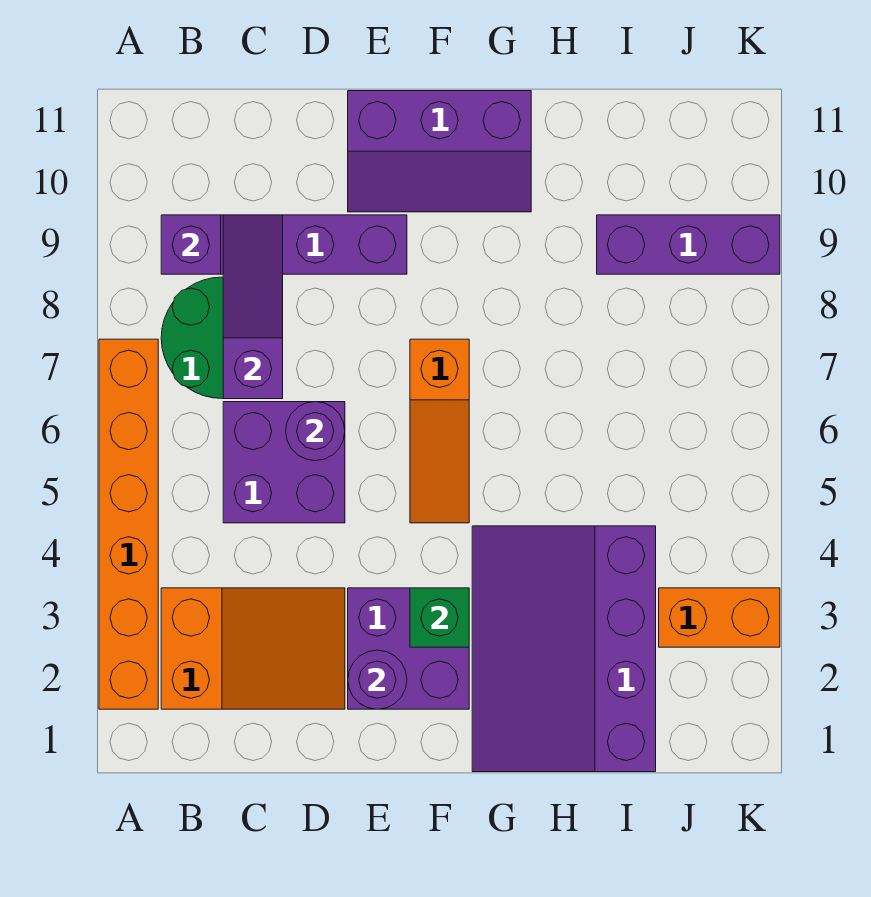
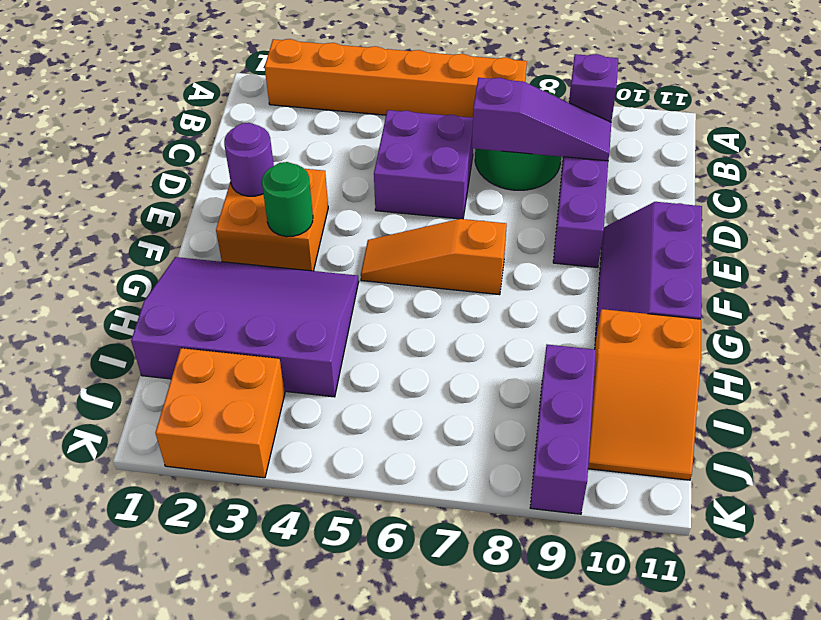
orange slope B2:D3 level 1 top B -> orange slope H10:J11 level 1 top H
purple round brick D6 level 2 -> none
purple brick E2:F3 level 1 -> orange brick E2:F3 level 1
green brick F3 level 2 -> green round brick F3 level 2
orange brick J3:K3 level 1 -> orange brick J2:K3 level 1

